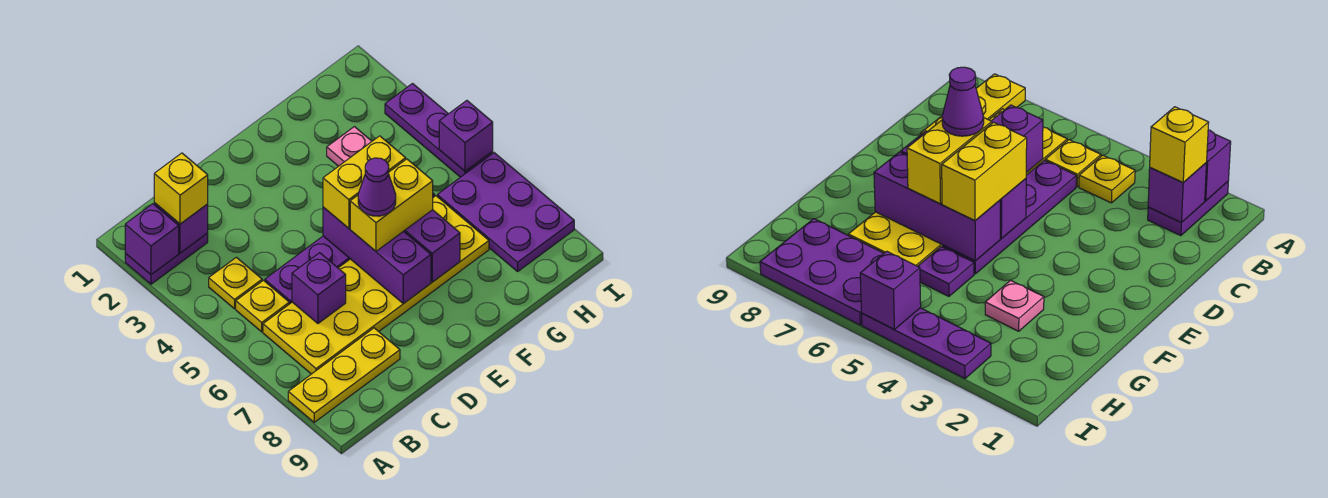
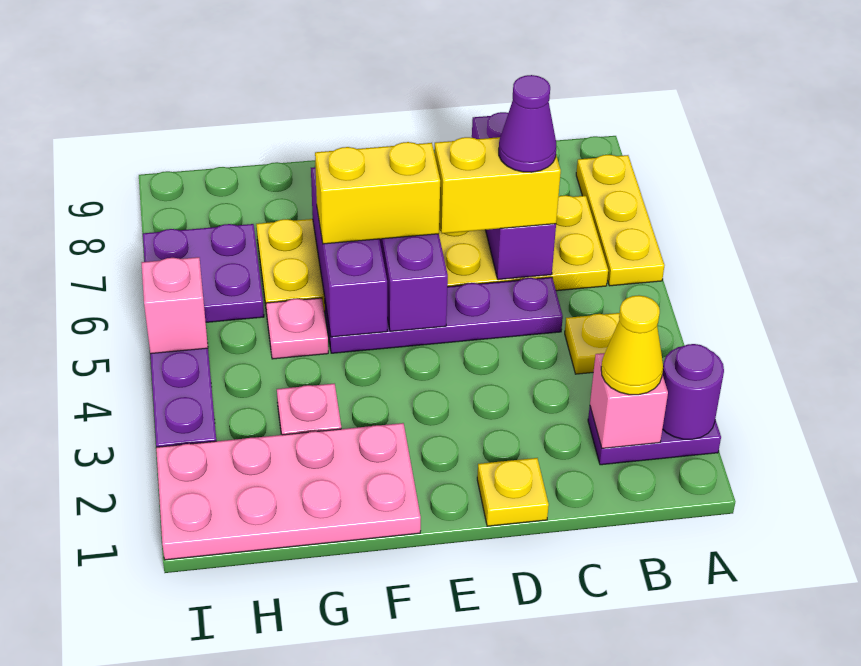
purple brick A2 level 2 -> purple round brick A2 level 2
yellow plate A8:C8 level 1 -> yellow plate A6:A8 level 1
purple brick B2 level 2 -> pink brick B2 level 2
yellow brick B2 level 3 -> yellow cone B2 level 3
yellow plate B5 level 1 -> yellow plate D1 level 1
purple brick C6 level 2 -> purple brick C6:C8 level 2
yellow brick E5:F5 level 3 -> yellow brick C6:D6 level 3
purple cone E6 level 4 -> purple cone C6 level 4
none -> pink plate F1:I2 level 1
purple plate G5 level 1 -> pink plate G5 level 1
purple plate H6:I8 level 1 -> purple plate H6:I7 level 1
purple brick I5 level 2 -> pink brick I5 level 2

